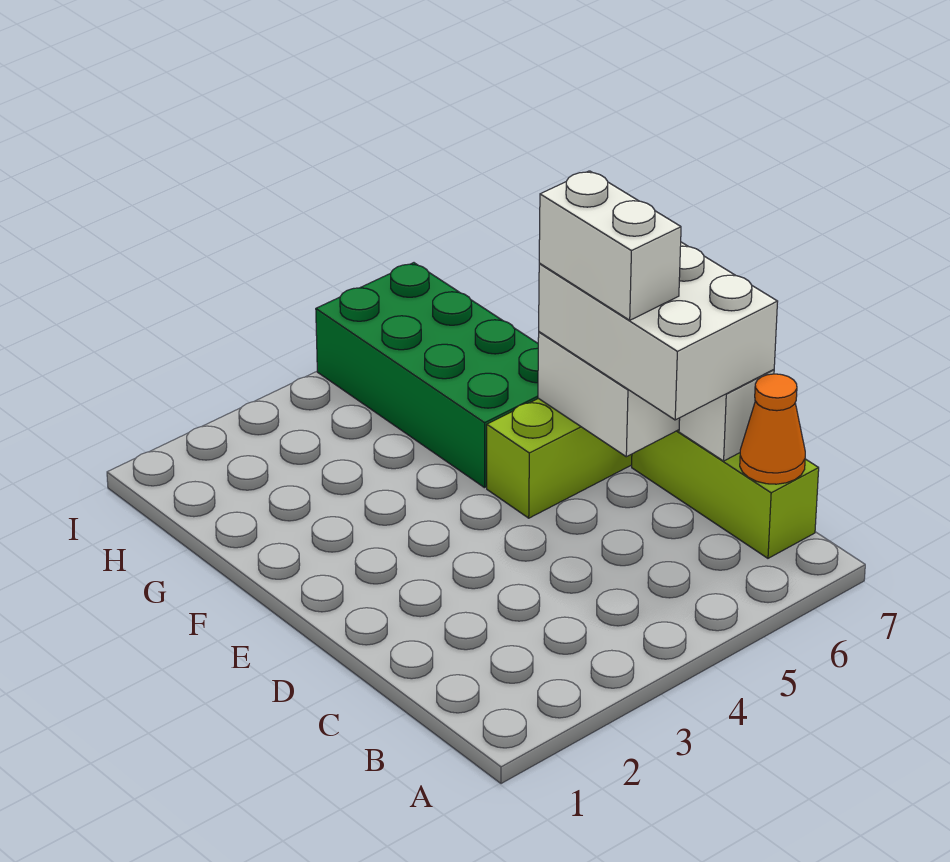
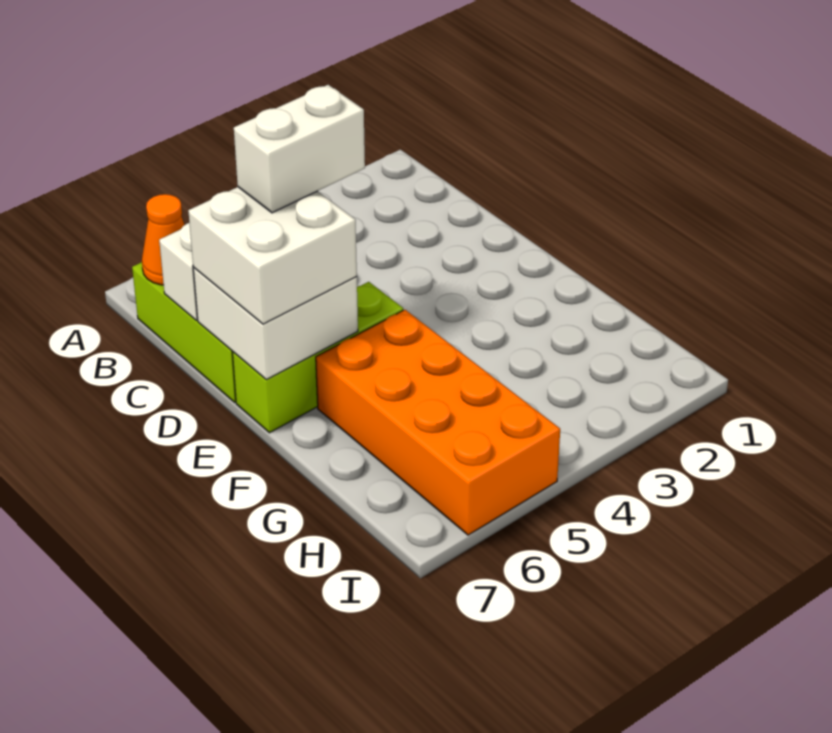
white brick C6:E7 level 3 -> white brick D6:E7 level 3
white brick D6:E6 level 4 -> white brick D5:D6 level 4
green brick F5:I6 level 1 -> orange brick F5:I6 level 1

